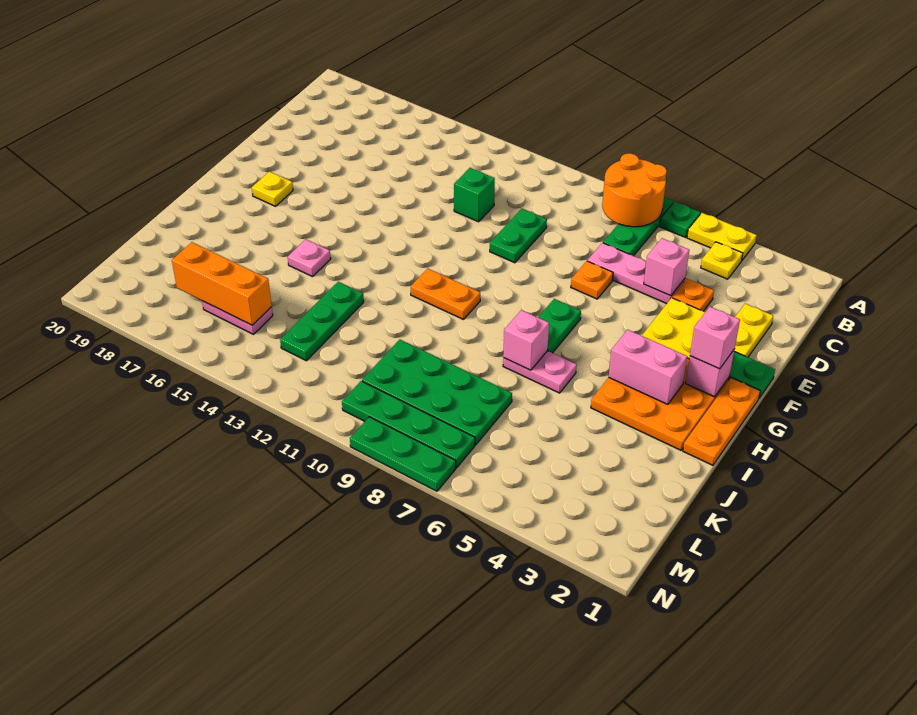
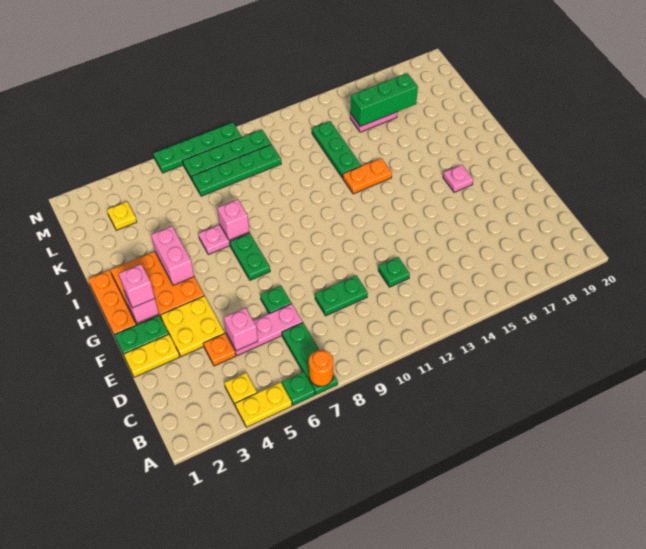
orange round brick A7:B8 level 2 -> orange round brick A7 level 2
yellow plate D2:E2 level 1 -> yellow plate E1:E2 level 1
green plate D10:E10 level 1 -> green plate D9:D10 level 1
green brick D12 level 1 -> green plate D12 level 1
orange plate E7 level 1 -> green plate E7 level 1
yellow plate G18 level 1 -> yellow plate L3 level 1
pink brick H3:H4 level 2 -> pink brick H4:I4 level 2
orange plate H10:H11 level 1 -> orange plate I13:I14 level 1
pink plate I15 level 1 -> pink plate G17 level 1
green plate K7:L10 level 1 -> green plate L7:L10 level 1
orange brick L15:L17 level 2 -> green brick L15:L17 level 2
green plate N7:N9 level 1 -> green plate N6:N9 level 1

